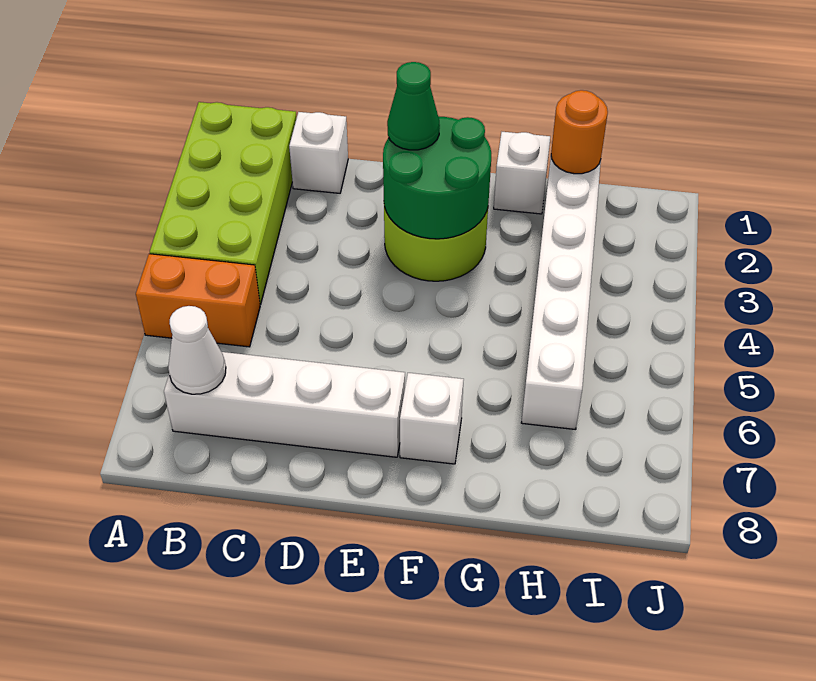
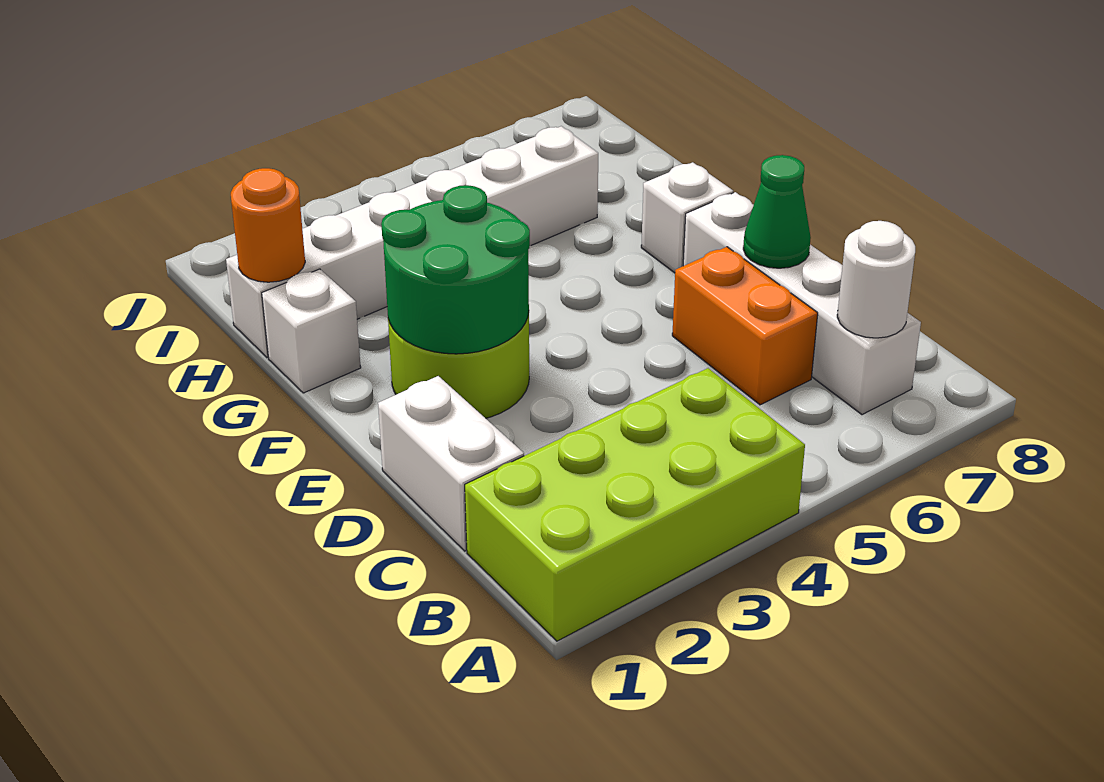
orange brick A5:B5 level 1 -> orange brick C6:D6 level 1
white cone B7 level 2 -> white round brick B7 level 2
white brick C1 level 1 -> white brick C1:D1 level 1
green cone E2 level 3 -> green cone D7 level 2

